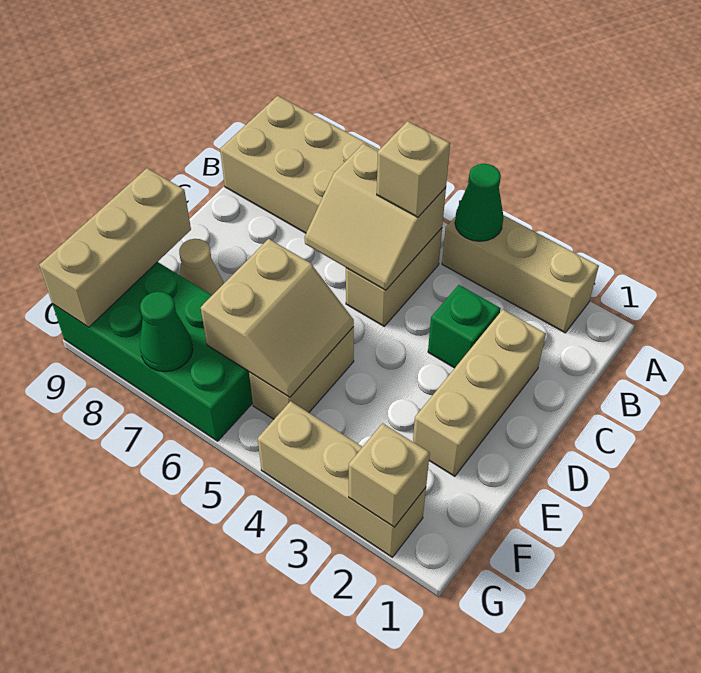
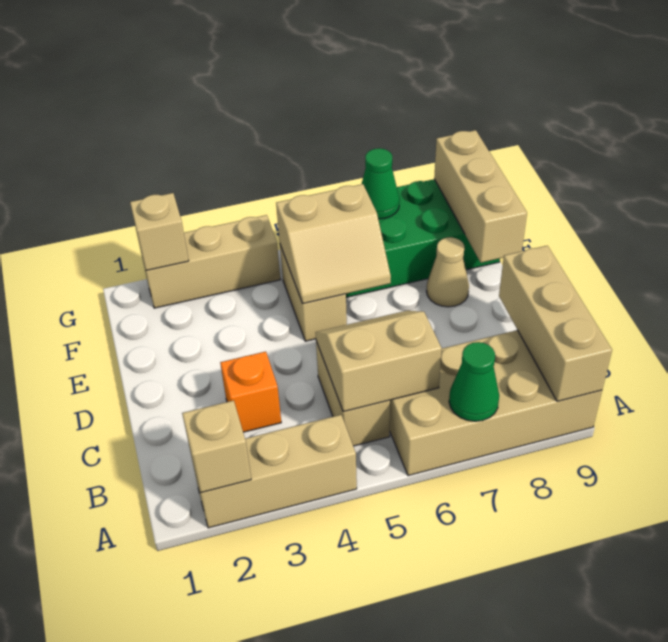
green cone A4 level 2 -> green cone A7 level 2
tan brick B5 level 3 -> tan brick A2 level 2
tan brick C2:E2 level 1 -> tan brick A9:C9 level 2
green brick C3 level 1 -> orange brick C3 level 1
tan slope E5:F6 level 2 top 6 -> tan slope E5:F6 level 2 top F

